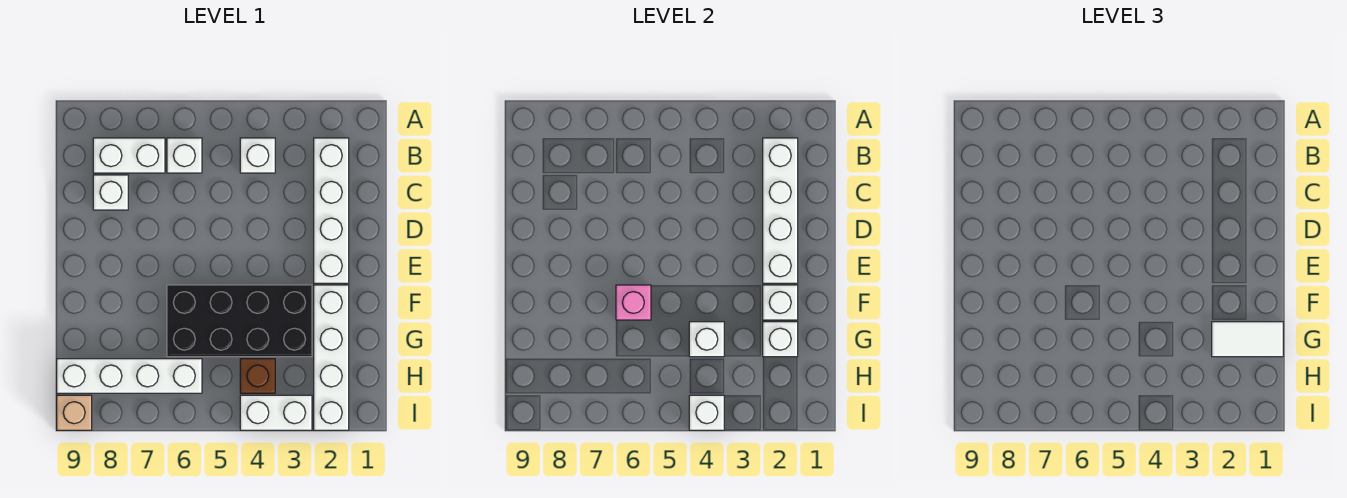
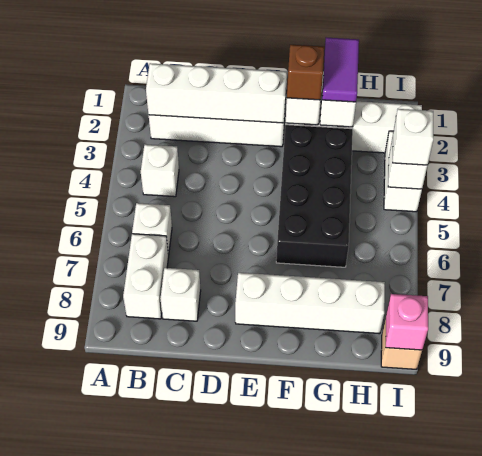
pink brick F6 level 2 -> pink brick I9 level 2
white tile G1:G2 level 3 -> purple tile G1:G2 level 3
white brick G4 level 2 -> white brick I4 level 3
brown brick H4 level 1 -> brown brick F2 level 3
white brick H6:H9 level 1 -> white brick E8:H8 level 1

